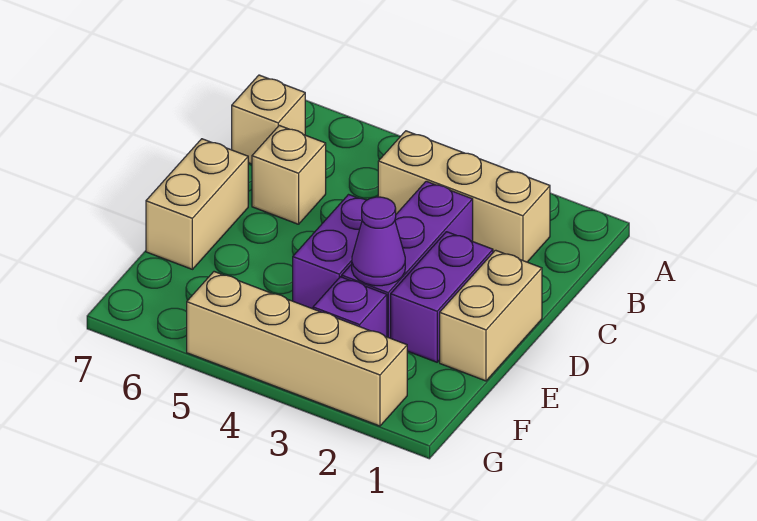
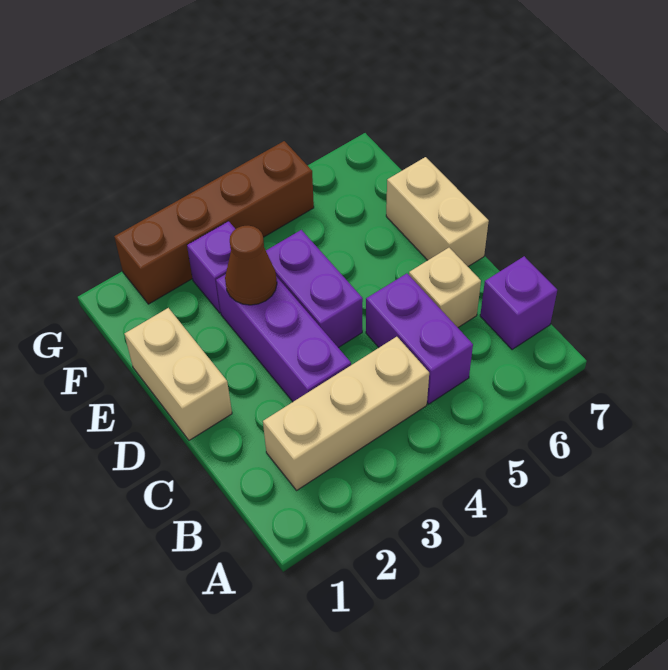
tan brick B7 level 1 -> purple brick B7 level 1
purple brick D2:E2 level 1 -> purple brick B5:C5 level 1
purple cone E3 level 2 -> brown cone E3 level 2
tan brick G2:G5 level 1 -> brown brick G2:G5 level 1

